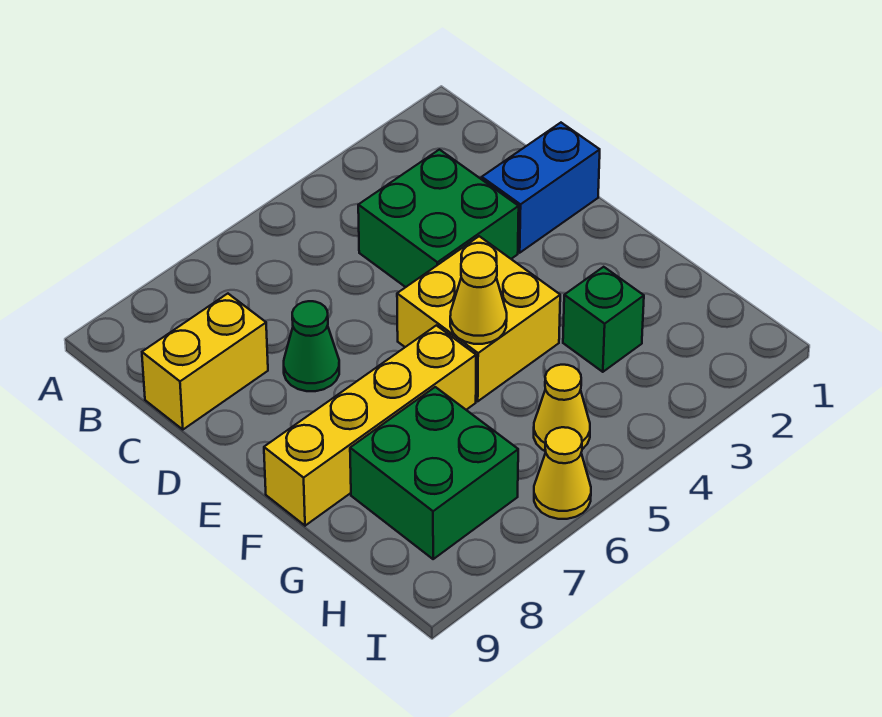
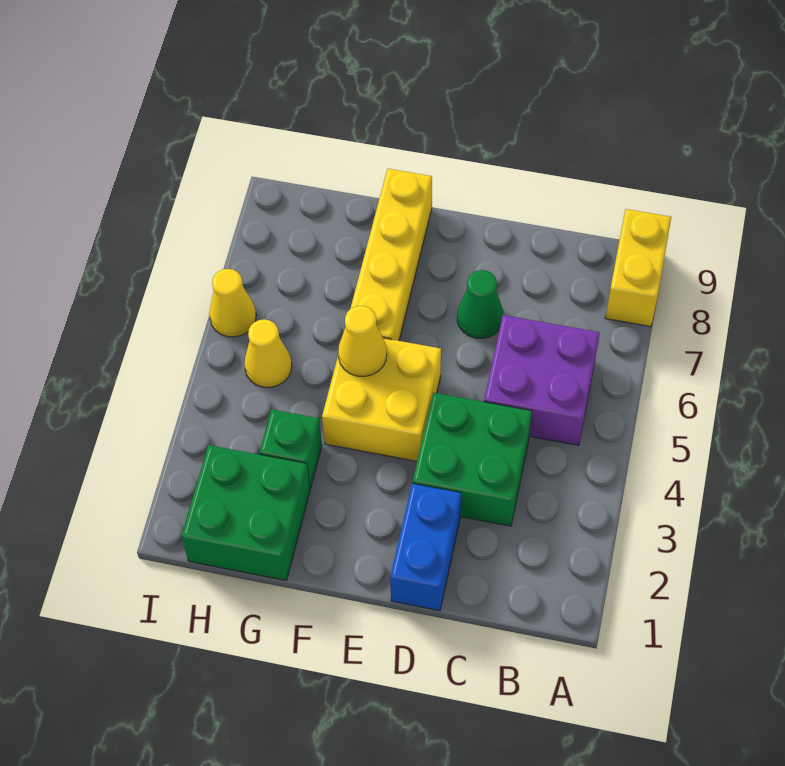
none -> purple brick B5:C6 level 1
yellow brick C8:C9 level 1 -> yellow brick A8:A9 level 1
green brick G7:H8 level 1 -> green brick G1:H2 level 1

